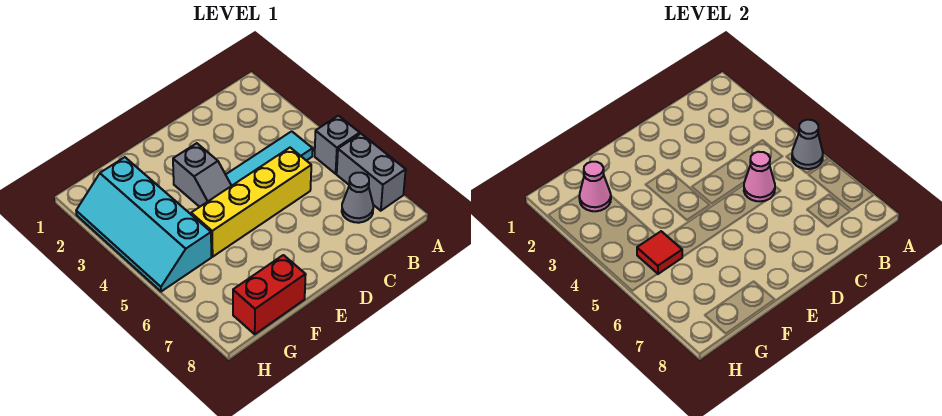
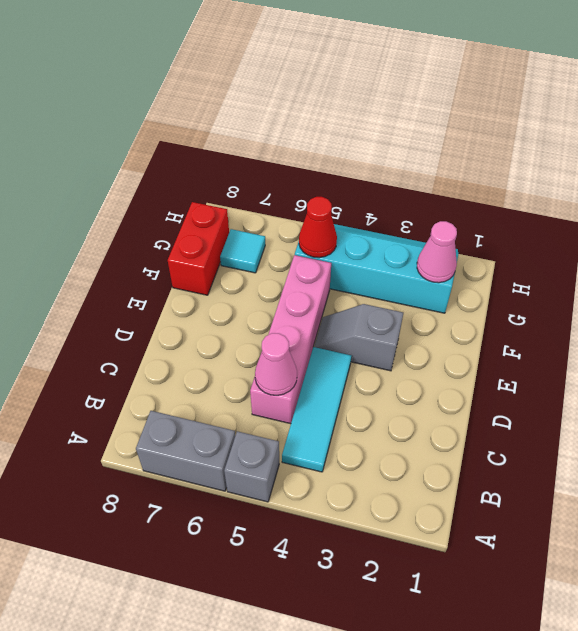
grey cone A5 level 2 -> none
grey cone B7 level 1 -> none
yellow brick C5:F5 level 1 -> pink brick C5:F5 level 1
red tile G5 level 2 -> red cone G5 level 2
none -> cyan tile G7 level 1

